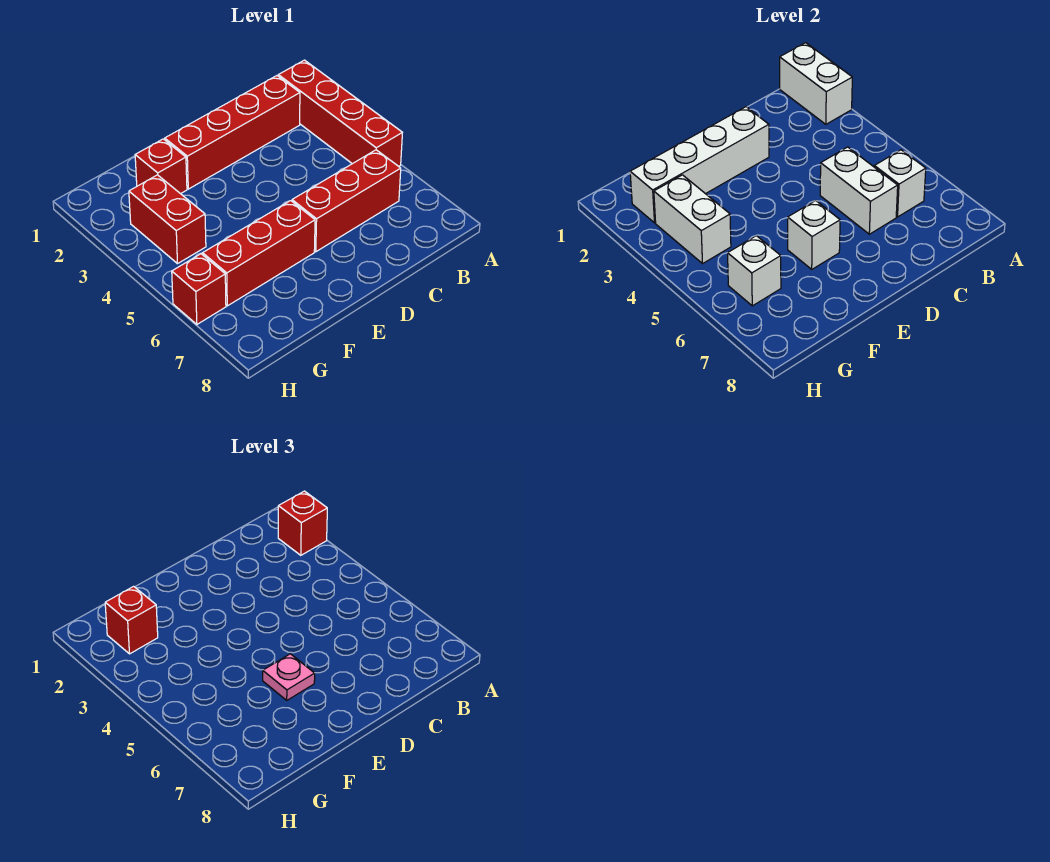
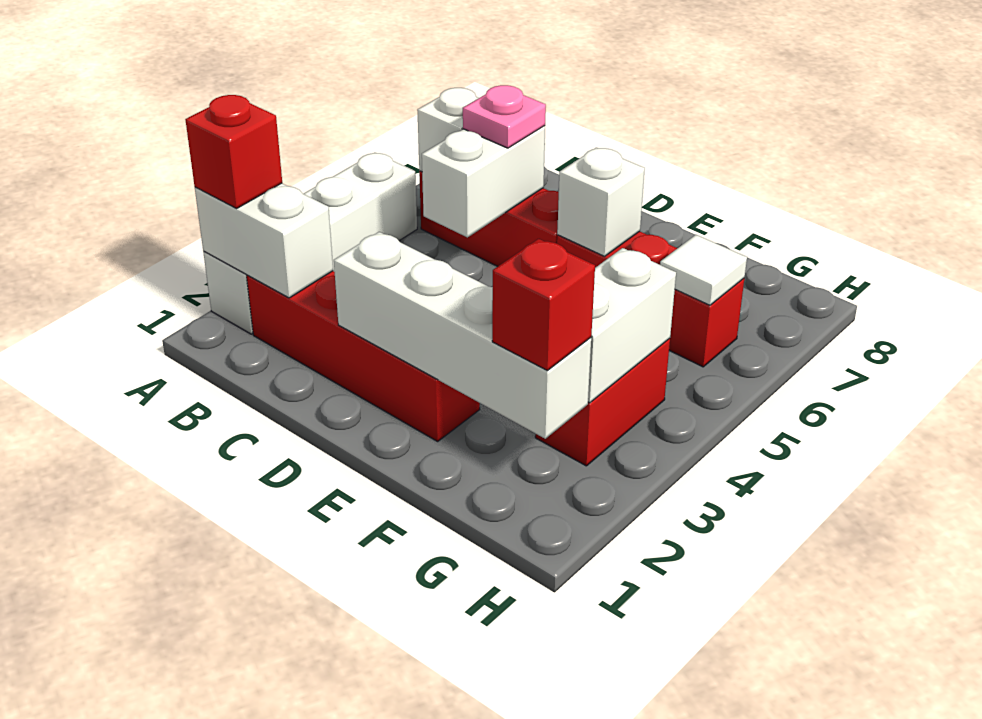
white brick A1:A2 level 2 -> white brick A2:B2 level 2
red brick A2:A5 level 1 -> white brick A2:A5 level 1
pink plate E6 level 3 -> pink plate C6 level 3
red brick F2 level 1 -> none
white brick G6 level 2 -> white tile G6 level 2
red brick H6 level 1 -> none

